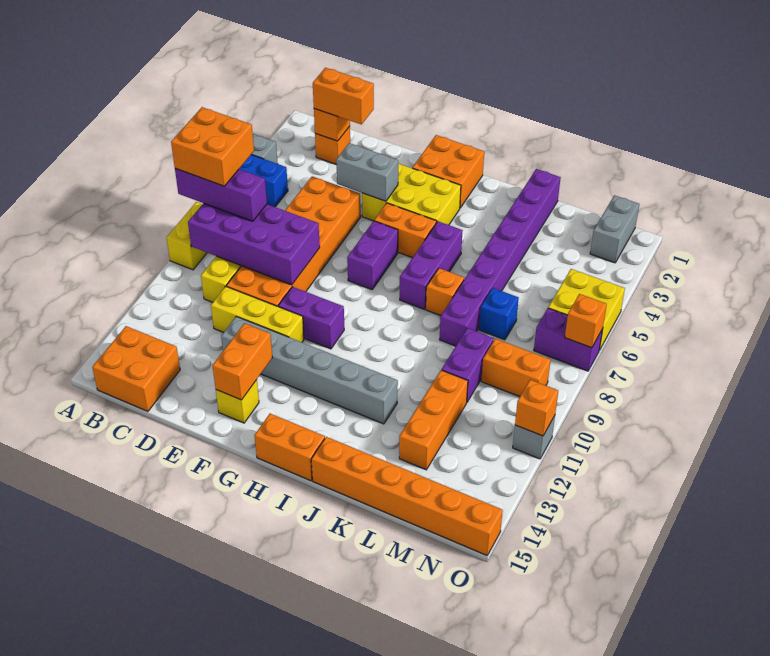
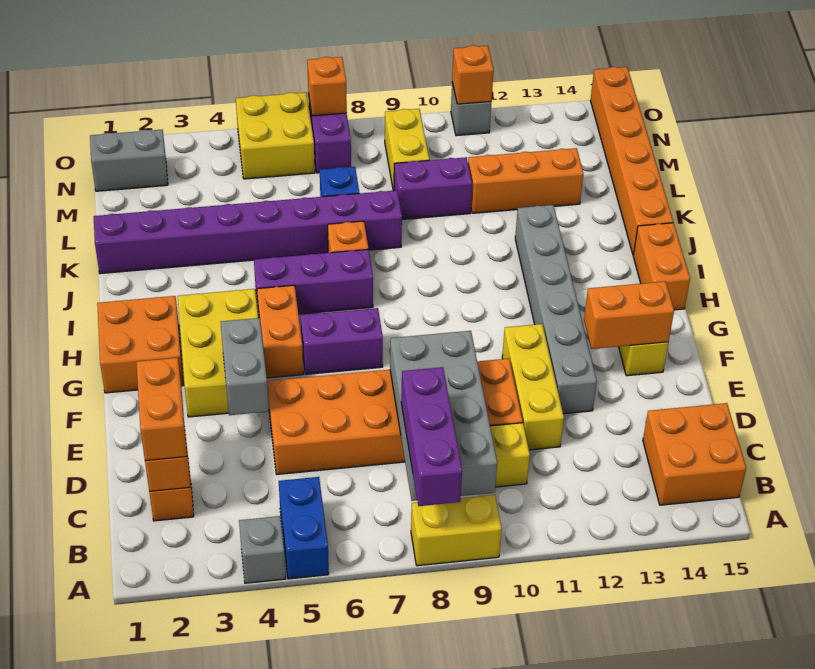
orange brick A7:B8 level 4 -> none
purple brick B8:E9 level 2 -> grey brick B8:E9 level 2
purple brick F10:G10 level 1 -> none
orange brick M9:N9 level 1 -> yellow brick M9:N9 level 1

